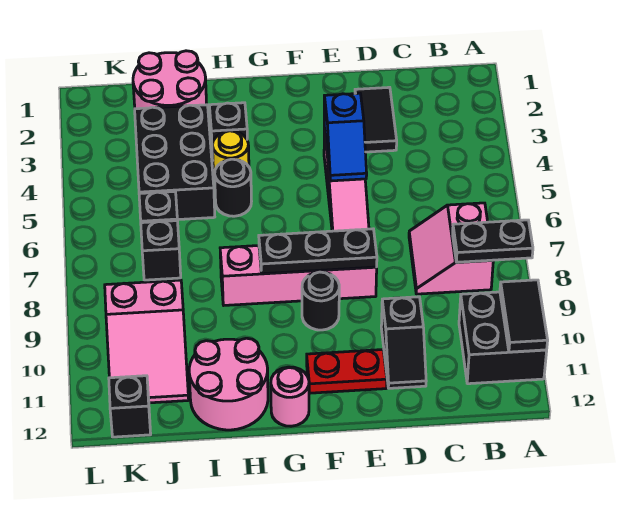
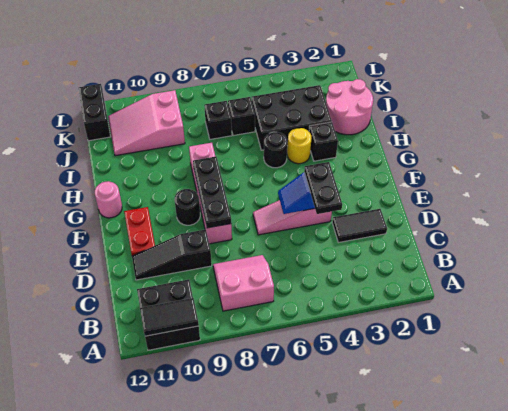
black plate A8:B8 level 2 -> black plate D4:E4 level 3
black slope D10:D11 level 1 top 10 -> black slope D9:D11 level 1 top 9
pink round brick H11:I12 level 1 -> none
black brick K12 level 1 -> black brick K12:L12 level 1

